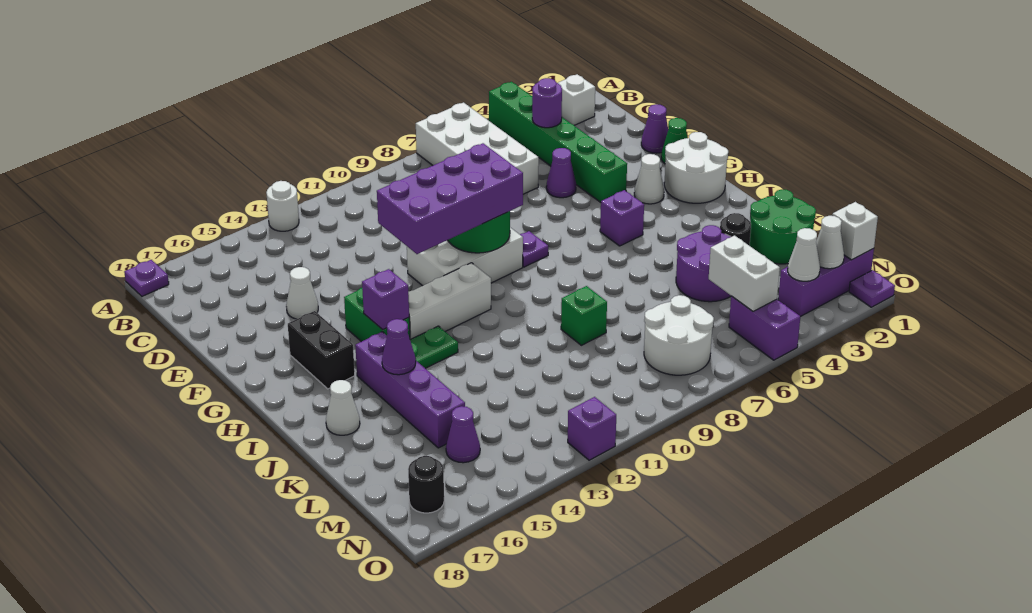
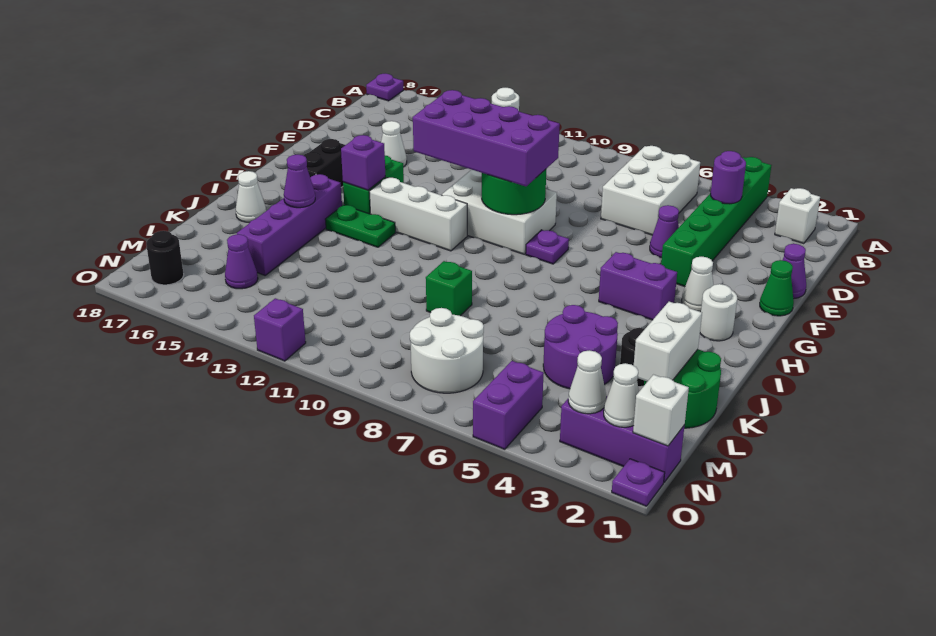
white brick A6:D7 level 1 -> white brick B6:D7 level 1
white round brick G1:H2 level 1 -> white round brick H2 level 1
purple brick H5 level 1 -> purple brick H4:H5 level 1
white brick M5:N5 level 2 -> white brick K2:L2 level 2

